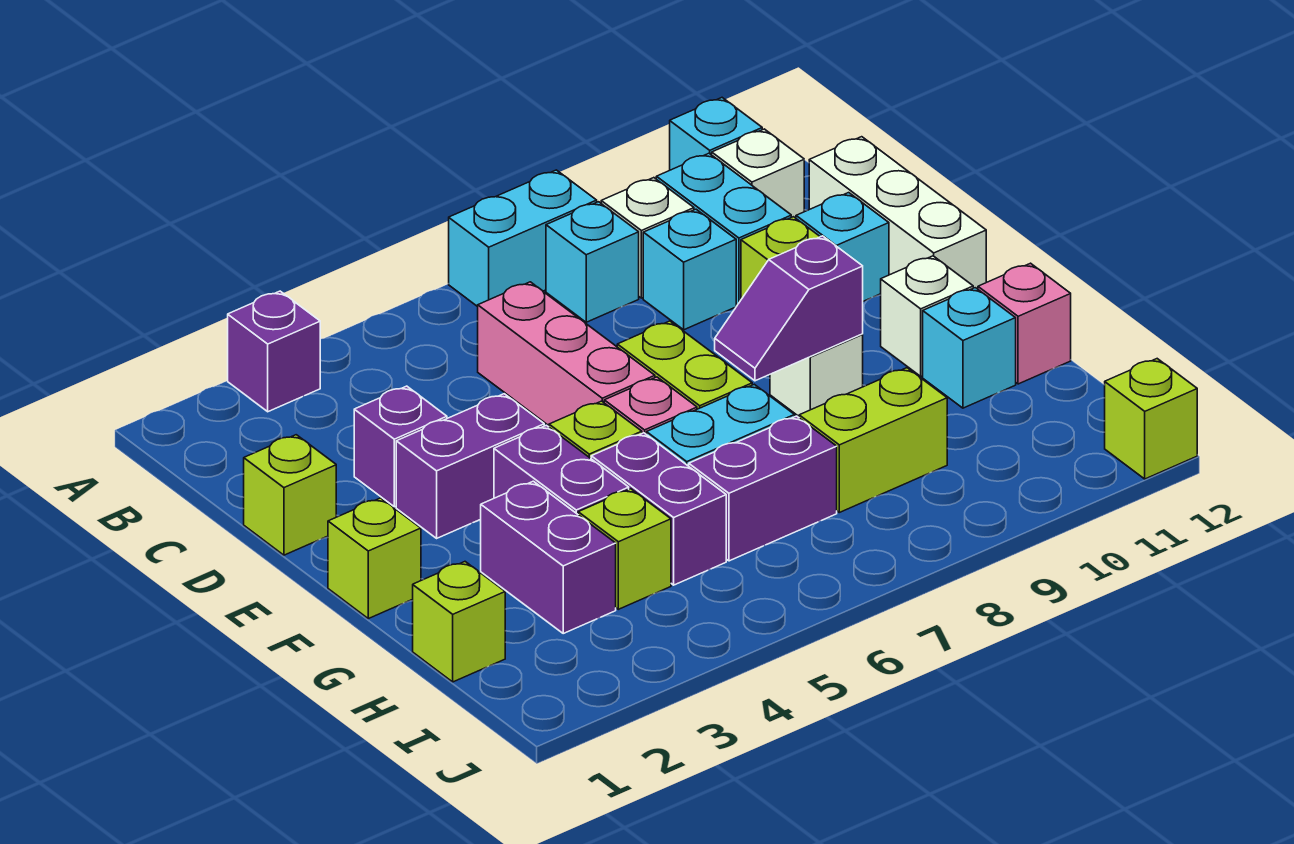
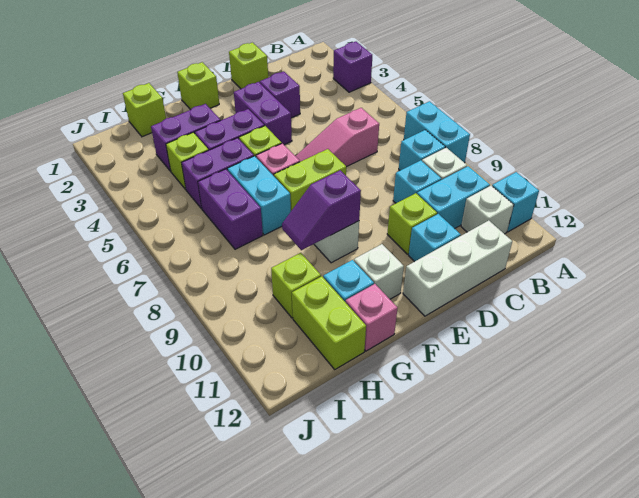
pink brick C6:E6 level 1 -> pink slope C6:E6 level 1 top C
purple slope F8:F9 level 2 top 9 -> purple slope F9:G9 level 2 top F
lime brick H8:H9 level 1 -> lime brick H11:H12 level 1
lime brick J12 level 1 -> lime brick H10 level 1

